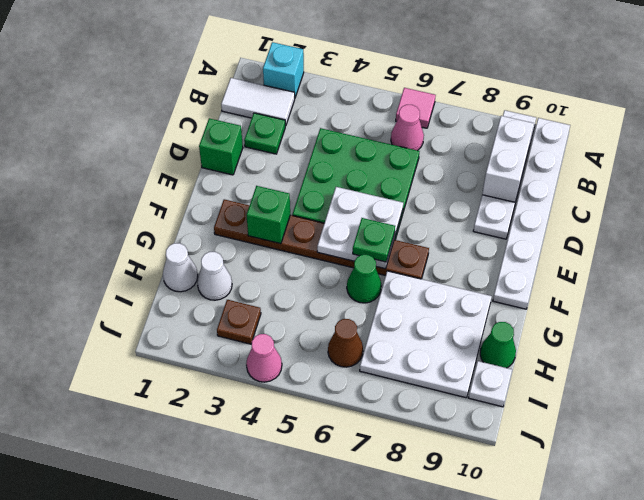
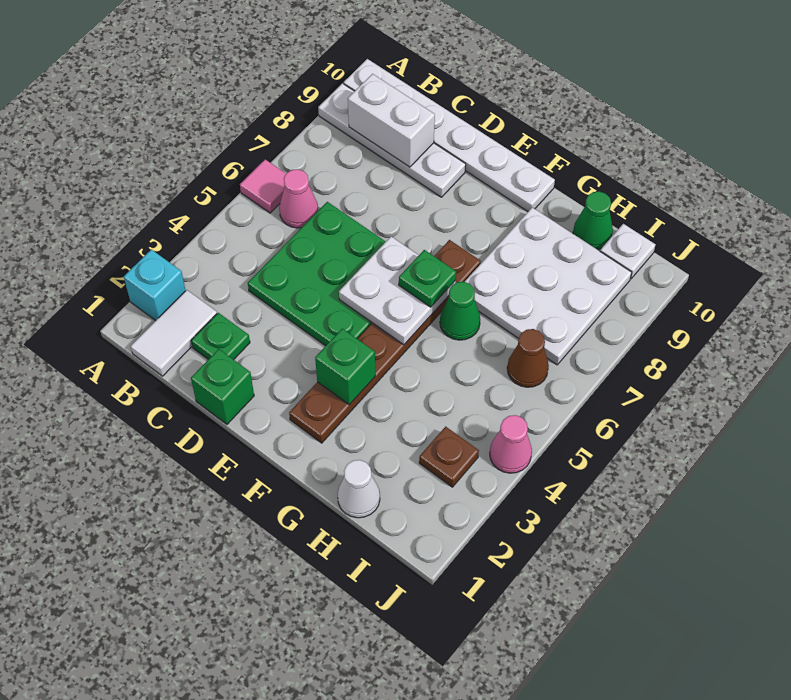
white cone H2 level 1 -> none

